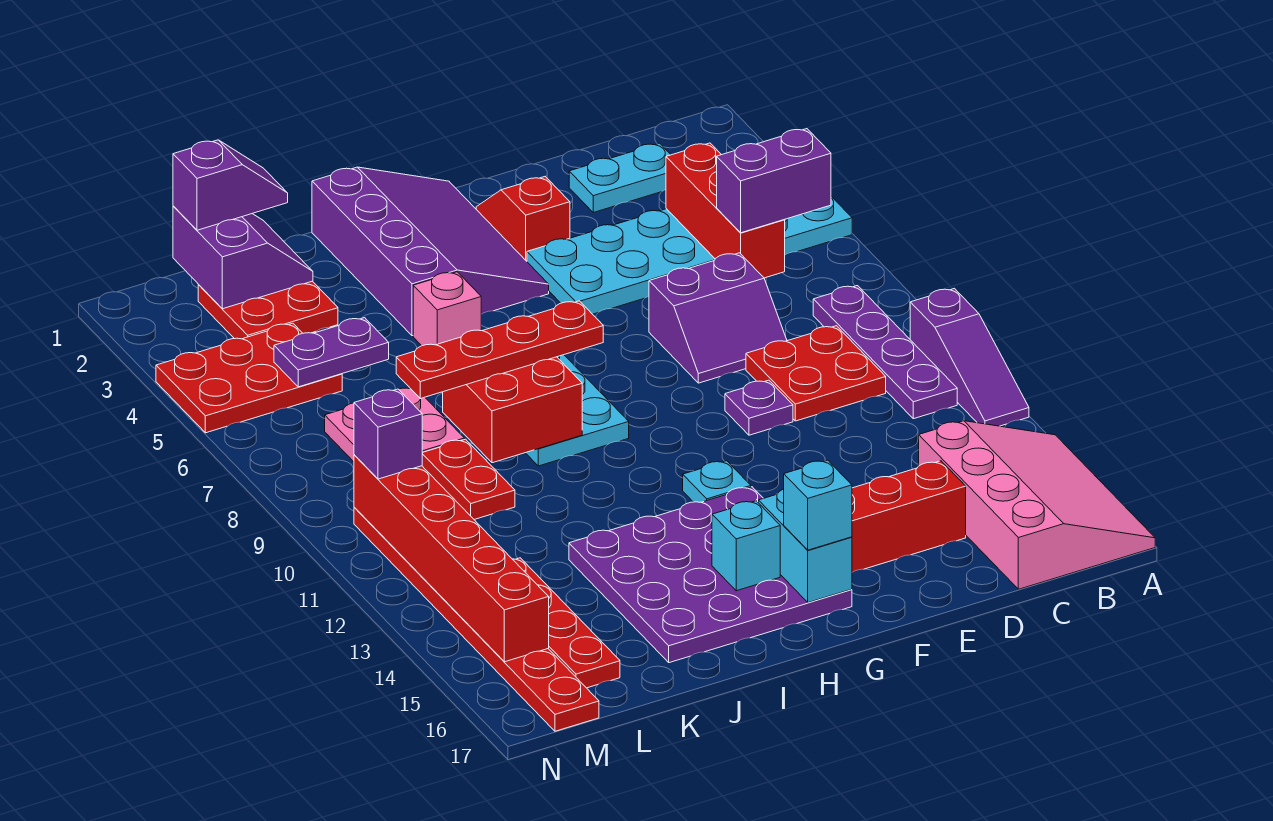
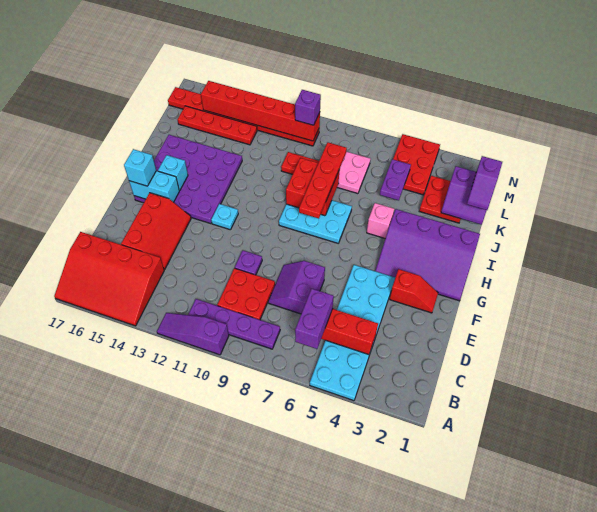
pink slope A14:C17 level 1 top C -> red slope A14:C17 level 1 top C
cyan plate C2:D2 level 1 -> none

